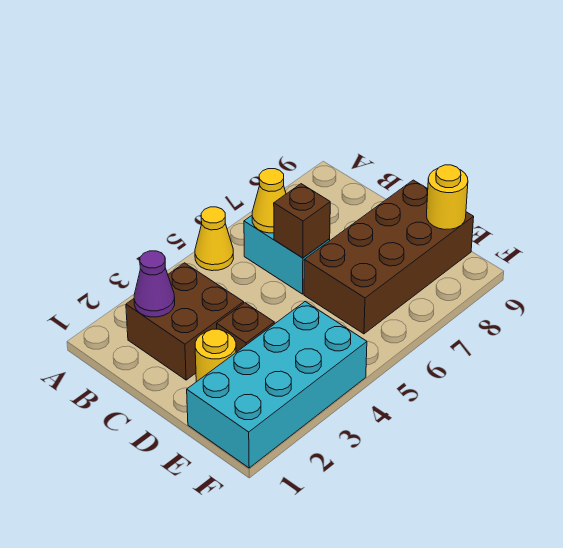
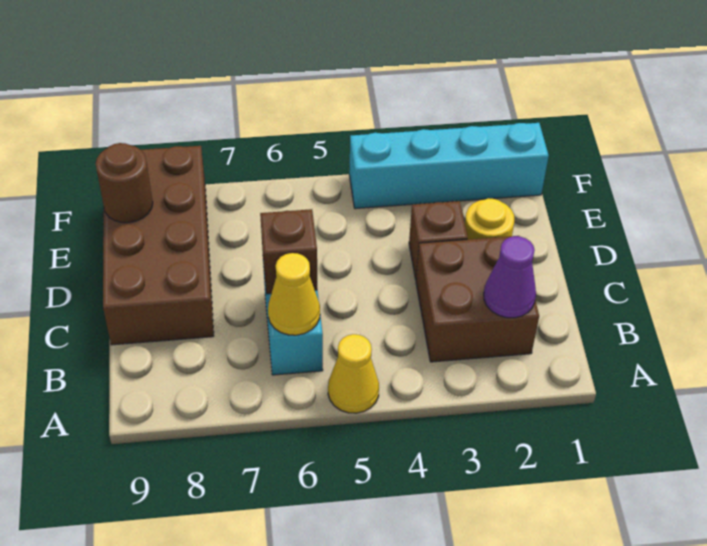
brown brick D6:E9 level 1 -> brown brick C8:F9 level 1
cyan brick E1:F4 level 1 -> cyan brick F1:F4 level 1
yellow round brick E9 level 2 -> brown round brick E9 level 2

